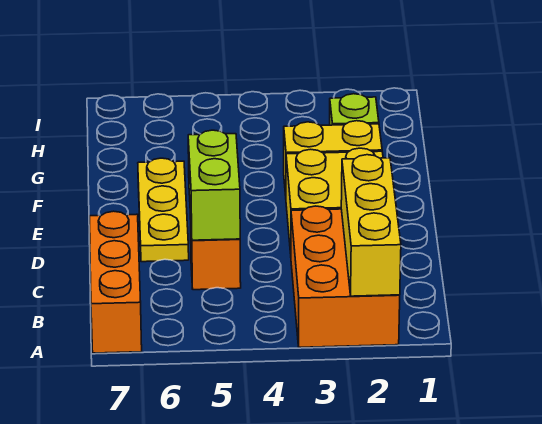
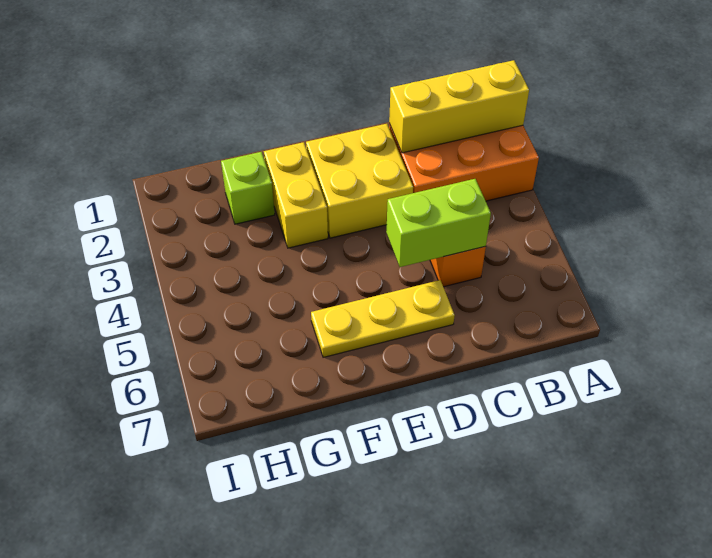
orange brick A7:C7 level 1 -> none

